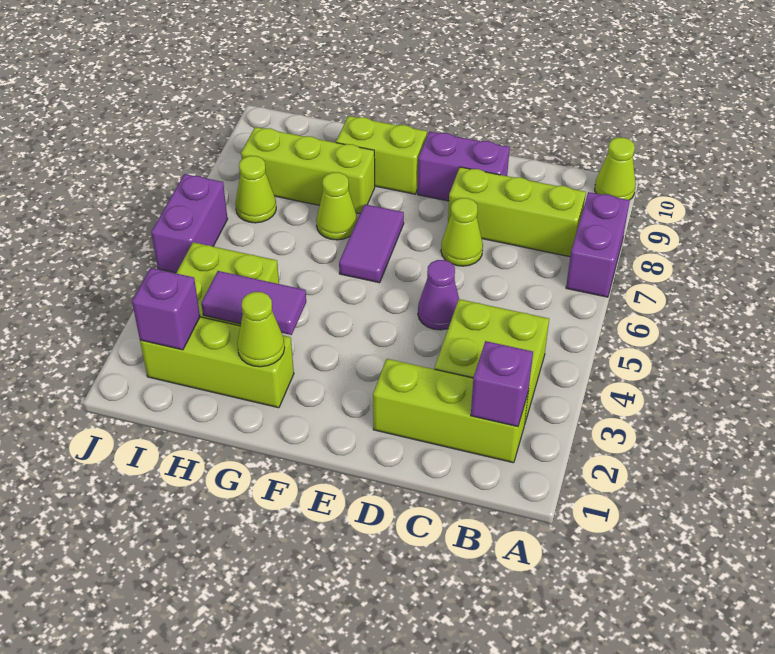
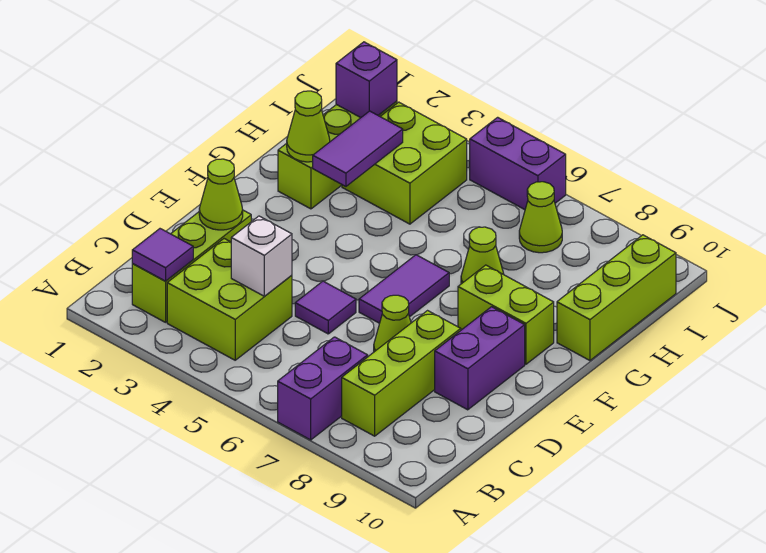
purple brick A7:A8 level 1 -> purple brick A7:B7 level 1
lime cone A10 level 1 -> lime cone D2 level 2
purple brick B2 level 2 -> purple tile B2 level 2
none -> white brick C4 level 2
purple cone D5 level 1 -> purple tile D5 level 1
purple tile F6:F7 level 1 -> purple tile E6:F6 level 1
lime brick F9:G9 level 1 -> lime brick F8:F9 level 1
lime brick G8:I8 level 1 -> lime brick G10:I10 level 1

